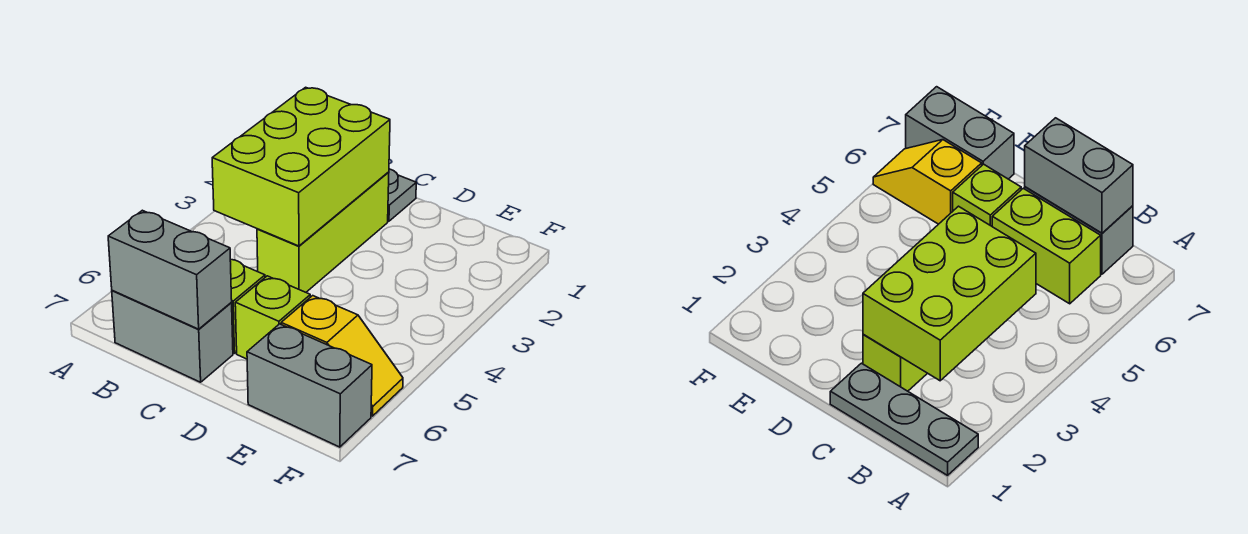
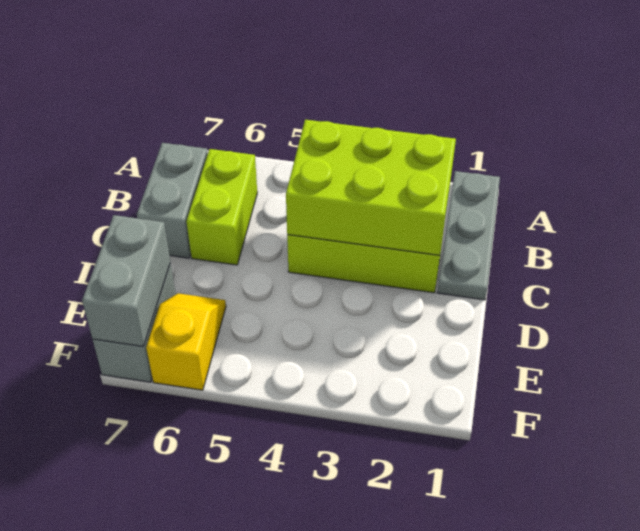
grey brick B7:C7 level 2 -> grey brick E7:F7 level 2
lime brick D6 level 1 -> none
yellow slope E6:F6 level 1 top E -> yellow slope E6:F6 level 1 top F

